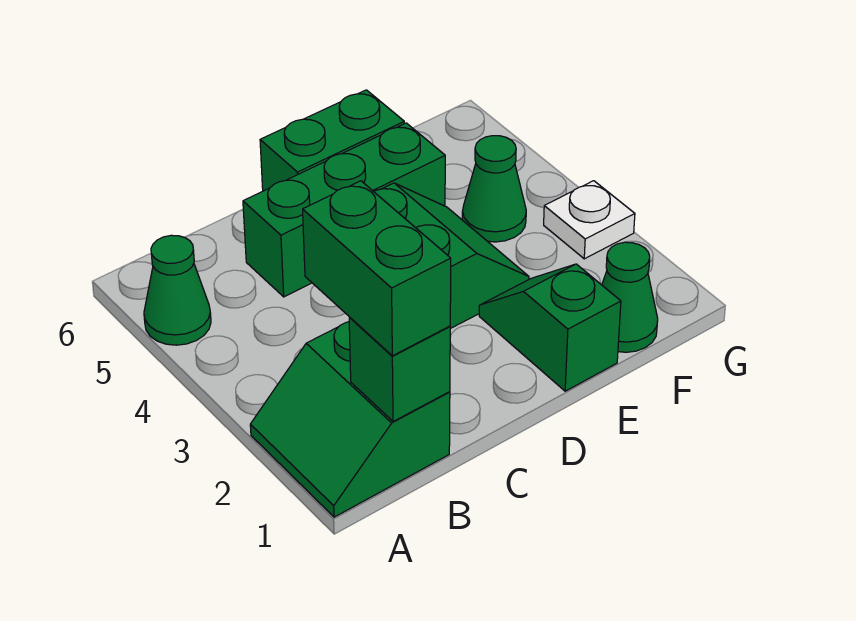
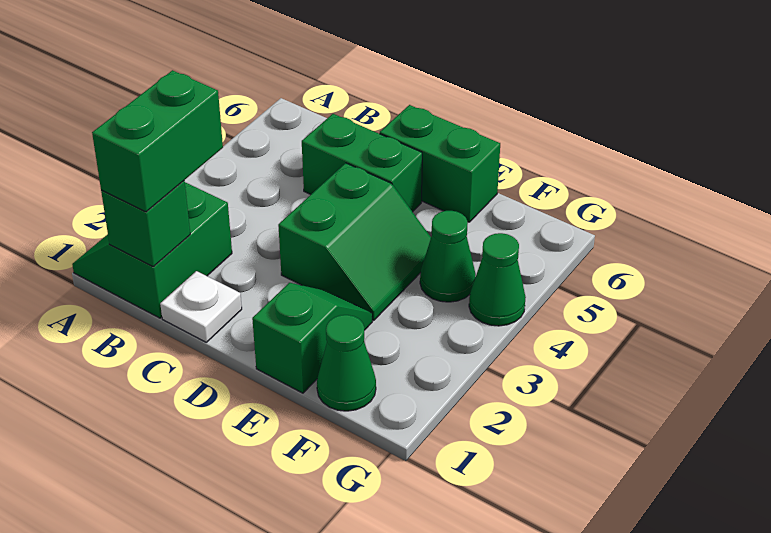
green cone A5 level 1 -> green cone G4 level 1
green brick C5:E5 level 1 -> green brick C5:D5 level 1
white plate G3 level 1 -> white plate C1 level 1

